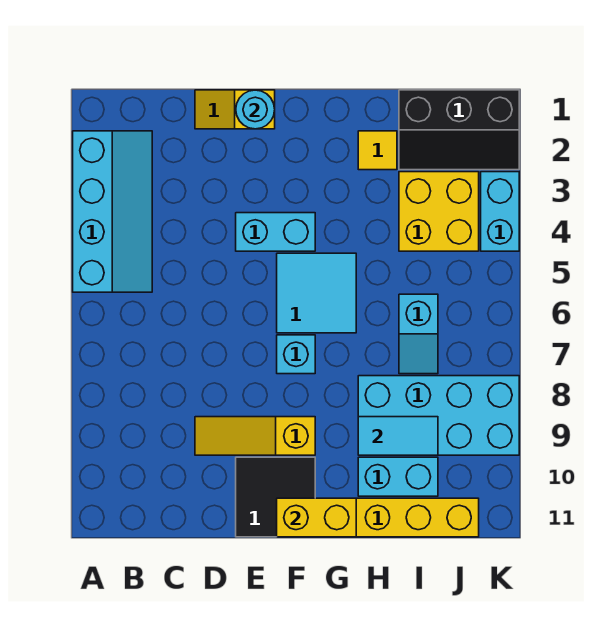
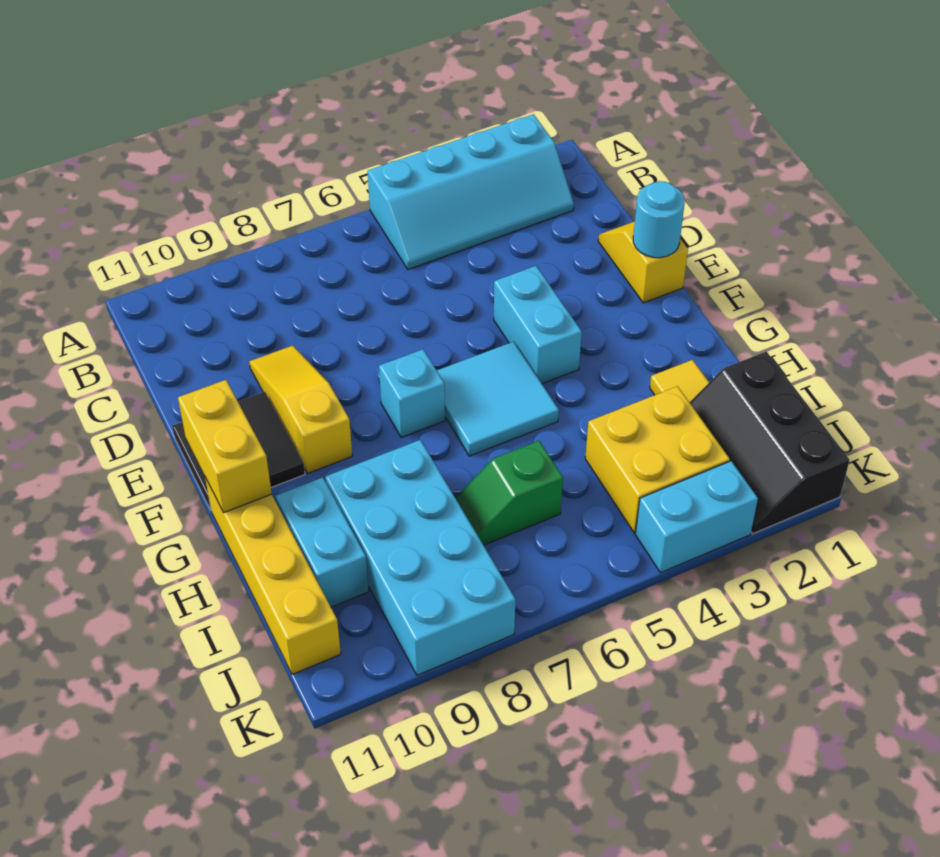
cyan tile H9:I9 level 2 -> none
cyan slope I6:I7 level 1 top 6 -> green slope I6:I7 level 1 top 6

